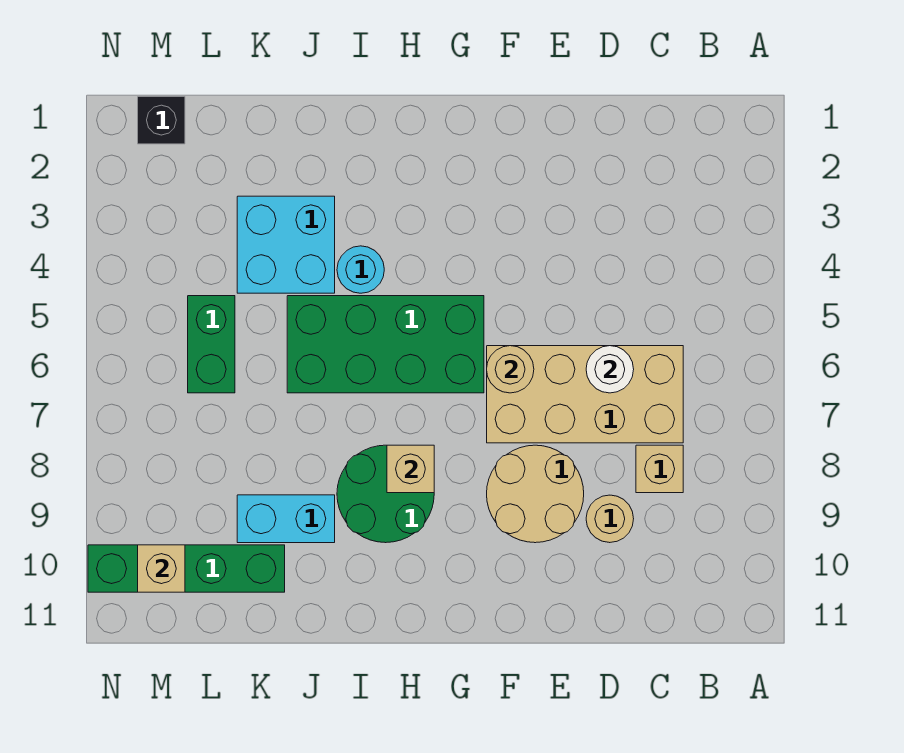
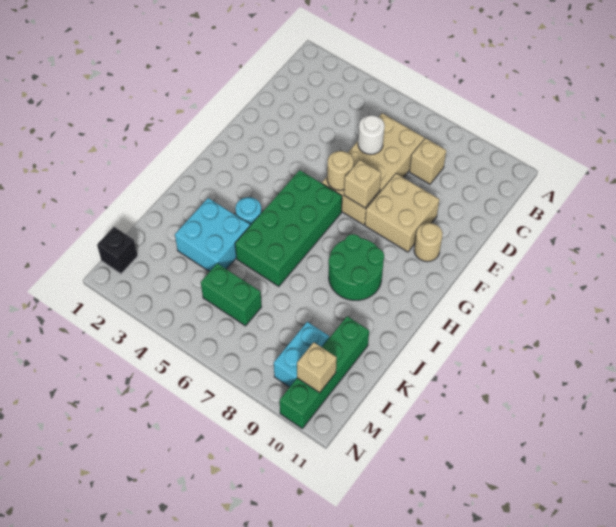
tan round brick D9 level 1 -> tan round brick F10 level 1
tan round brick E8:F9 level 1 -> tan brick E8:F9 level 1
tan brick H8 level 2 -> tan brick F7 level 2
cyan brick J9:K9 level 1 -> cyan brick L9:M9 level 1

